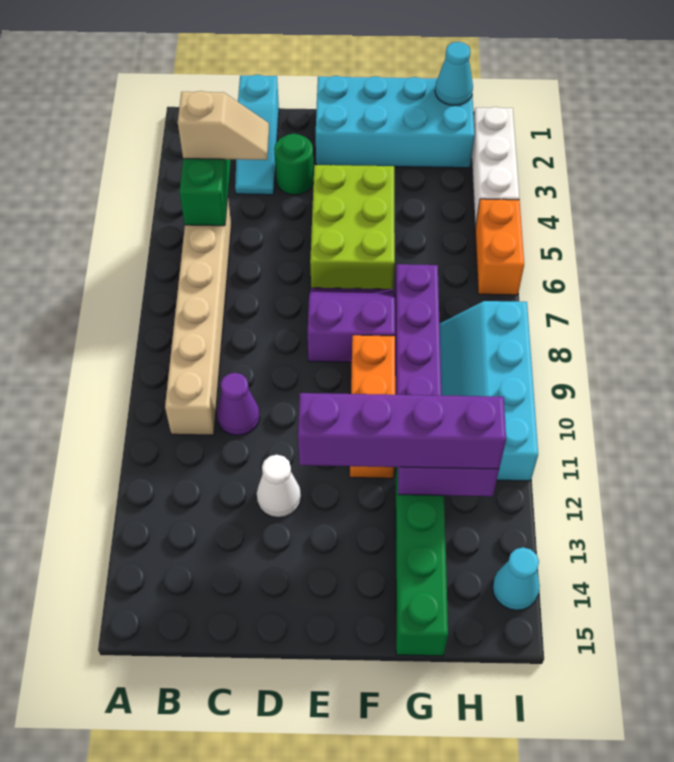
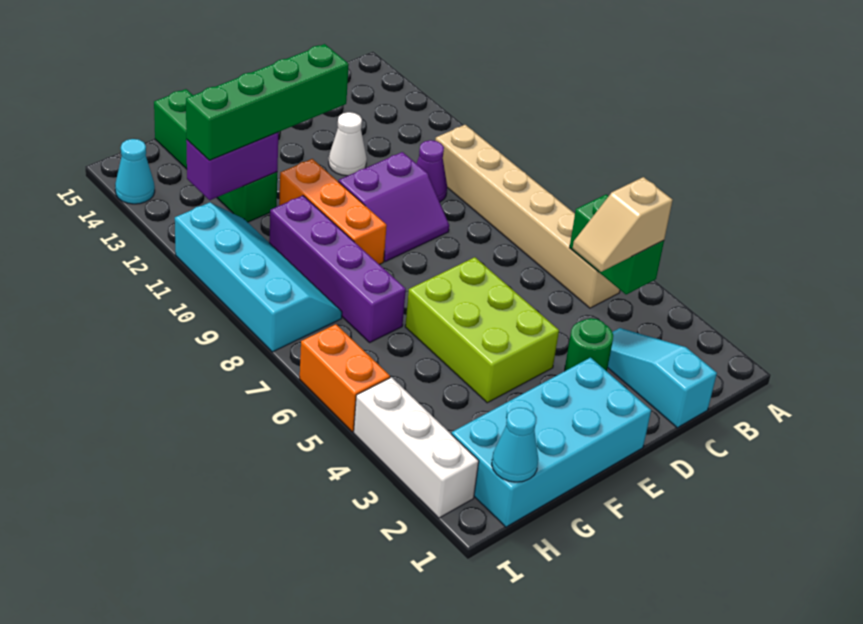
purple slope E7:F8 level 1 top 8 -> purple slope D9:E10 level 1 top 10
purple brick E12:H12 level 3 -> green brick E12:H12 level 3

